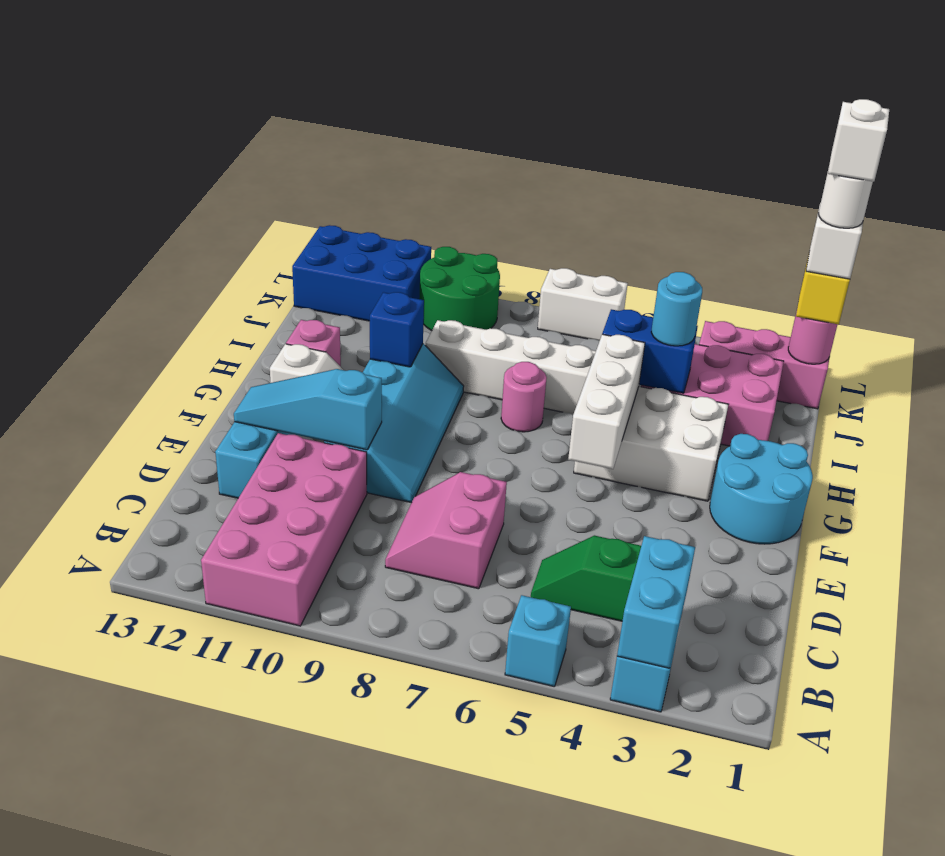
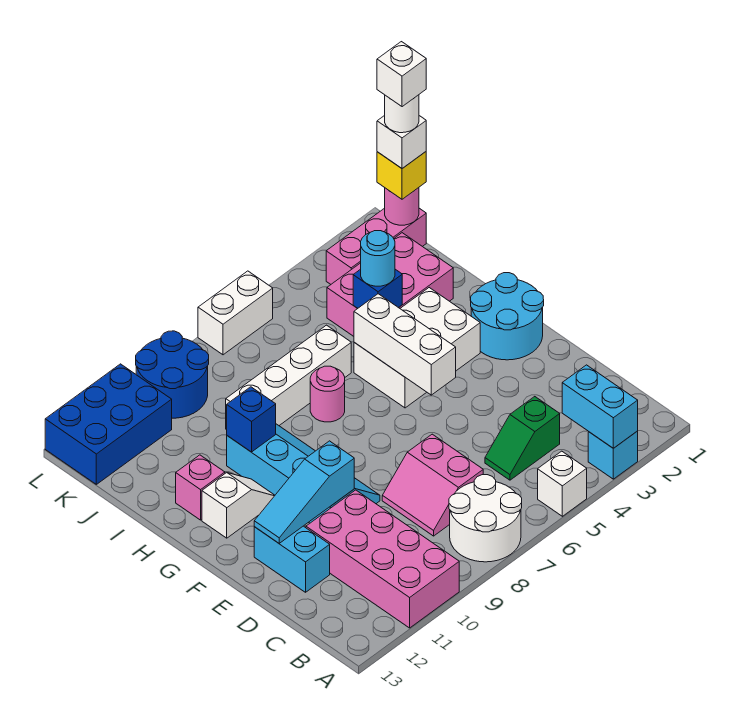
cyan brick A5 level 1 -> white brick A5 level 1
none -> white round brick A7:B8 level 1
blue brick I4:I5 level 2 -> blue brick I4 level 2
green round brick K9:L10 level 1 -> blue round brick K9:L10 level 1

